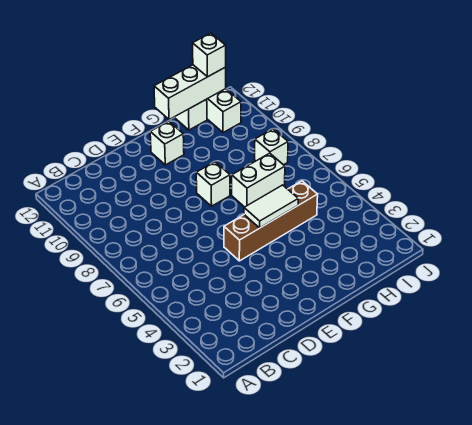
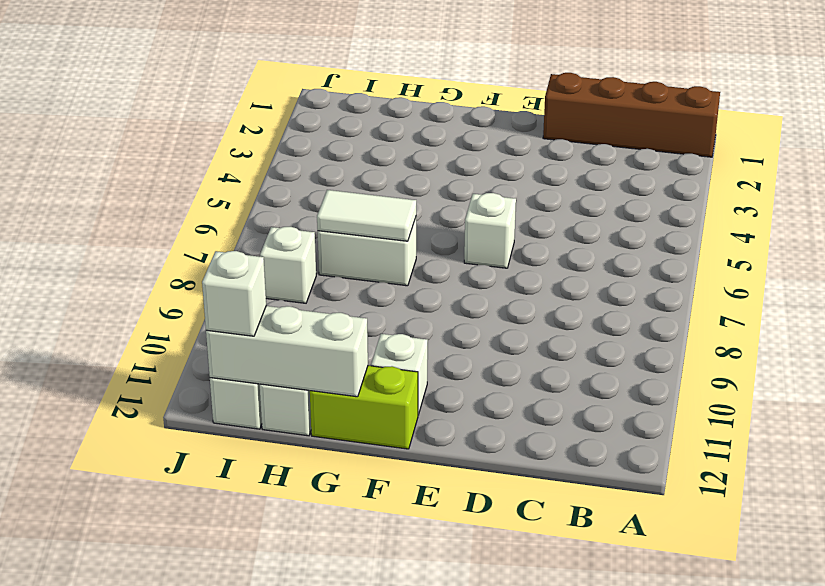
brown brick E5:H5 level 1 -> brown brick A1:D1 level 1
white tile F5:G5 level 2 -> white tile G7:H7 level 2
white brick F8 level 1 -> white brick E6 level 1
none -> lime brick F12:G12 level 1

